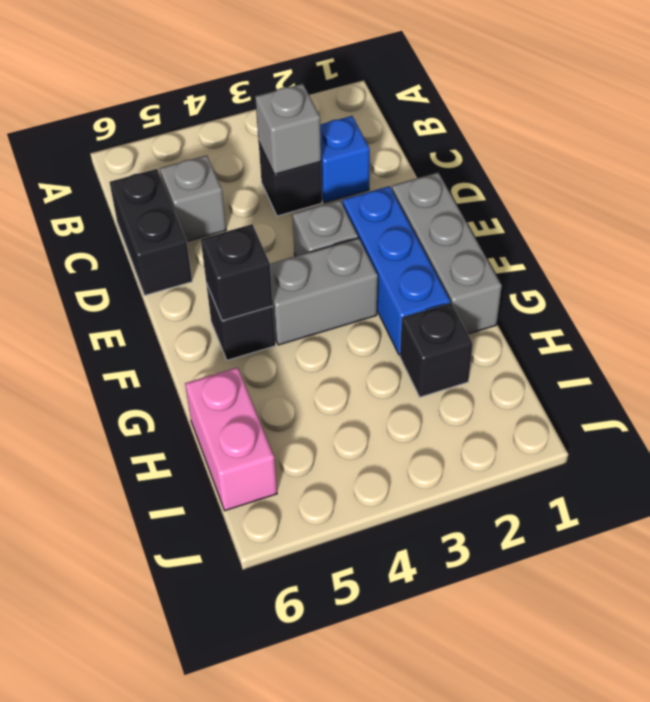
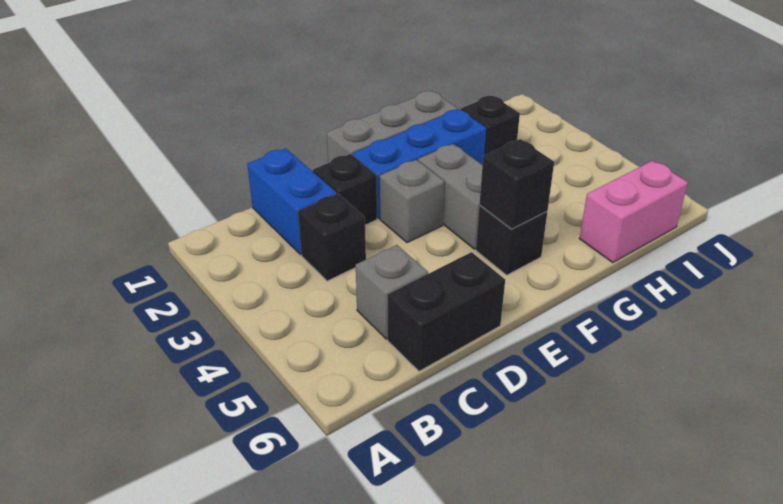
blue brick C2 level 1 -> blue brick C1:C2 level 1
grey brick C3 level 2 -> none
none -> black brick D2 level 1

